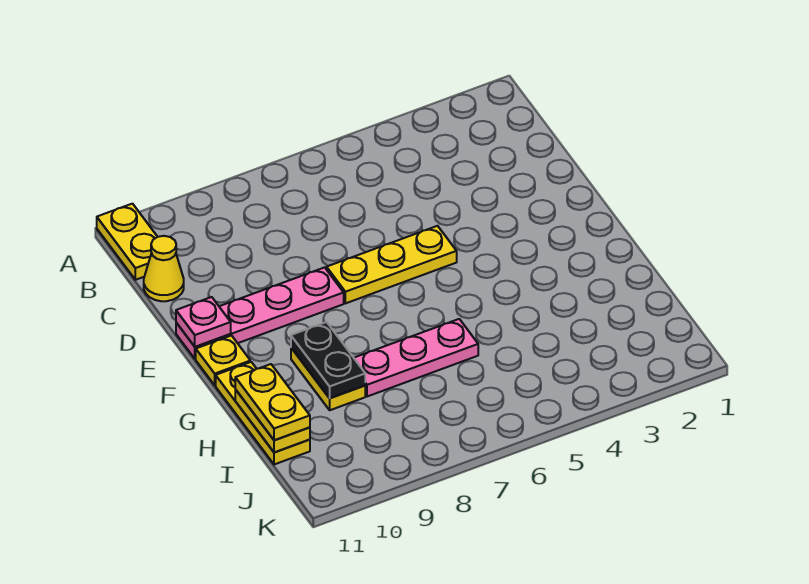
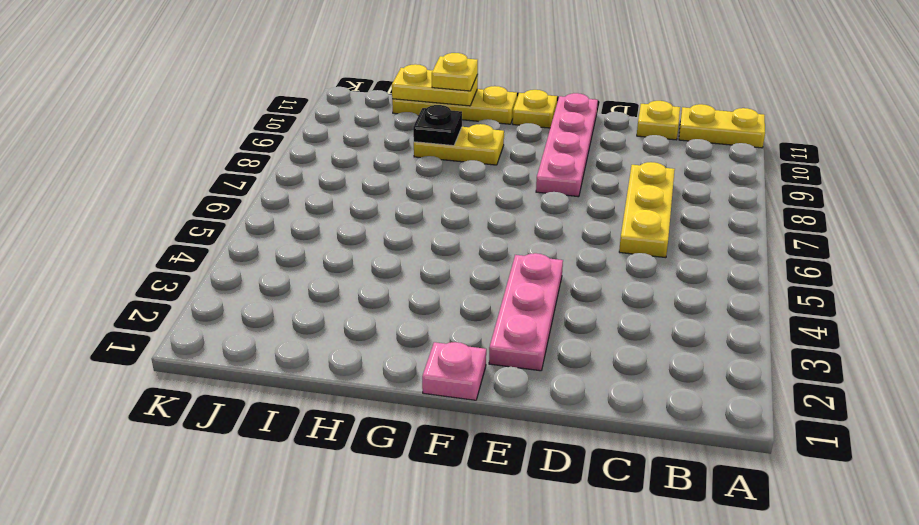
yellow cone C11 level 1 -> yellow plate C11 level 1
yellow plate E5:E7 level 1 -> yellow plate C6:C8 level 1
pink plate E11 level 2 -> pink plate F1 level 1
black plate G9:H9 level 2 -> black plate H9 level 2
pink plate H6:H8 level 1 -> pink plate E2:E4 level 1
yellow plate H11:I11 level 3 -> yellow plate H11 level 3

